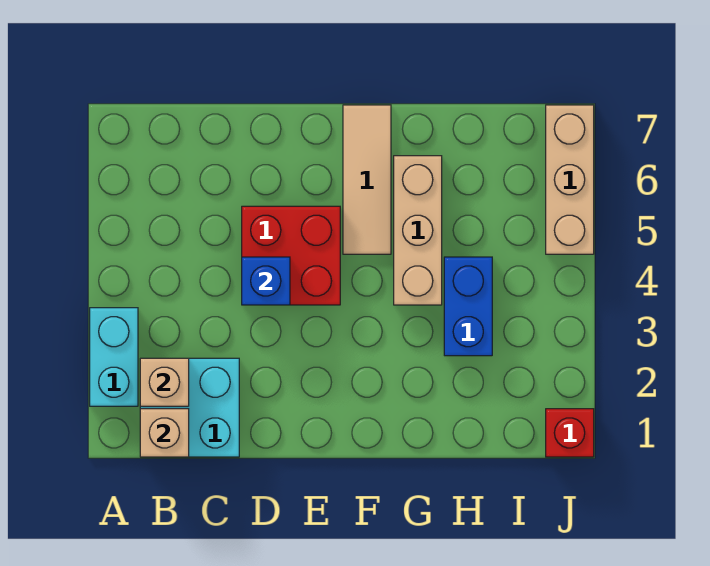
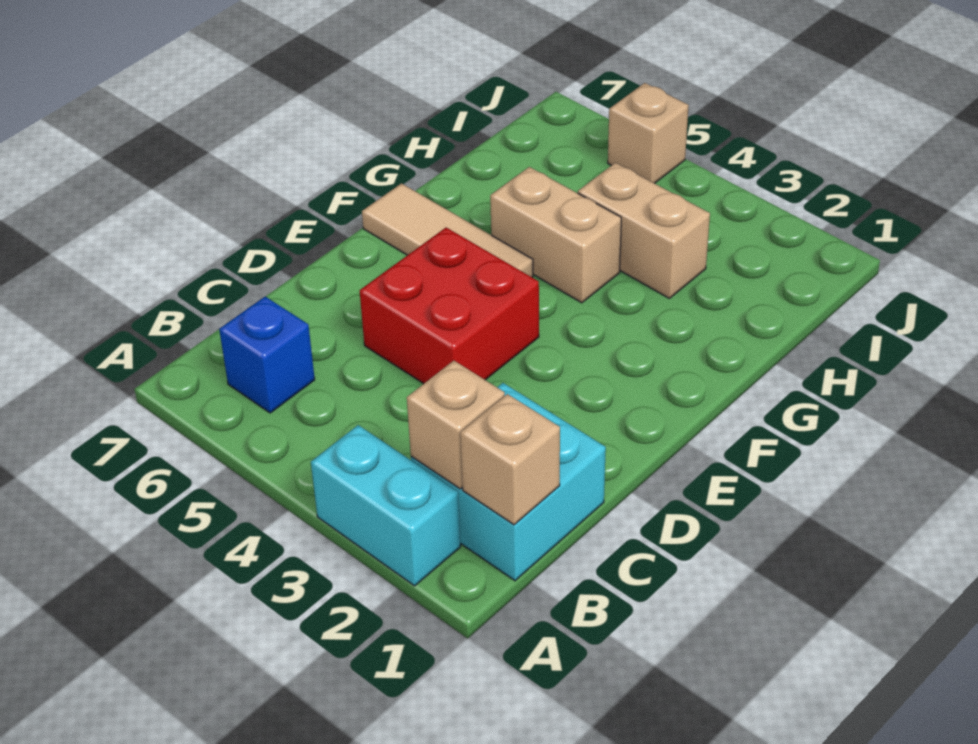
blue brick D4 level 2 -> blue brick B6 level 1
tan brick G4:G6 level 1 -> tan brick G4:G5 level 1
blue brick H3:H4 level 1 -> tan brick H3:H4 level 1
red brick J1 level 1 -> none
tan brick J5:J7 level 1 -> tan brick J5 level 1

